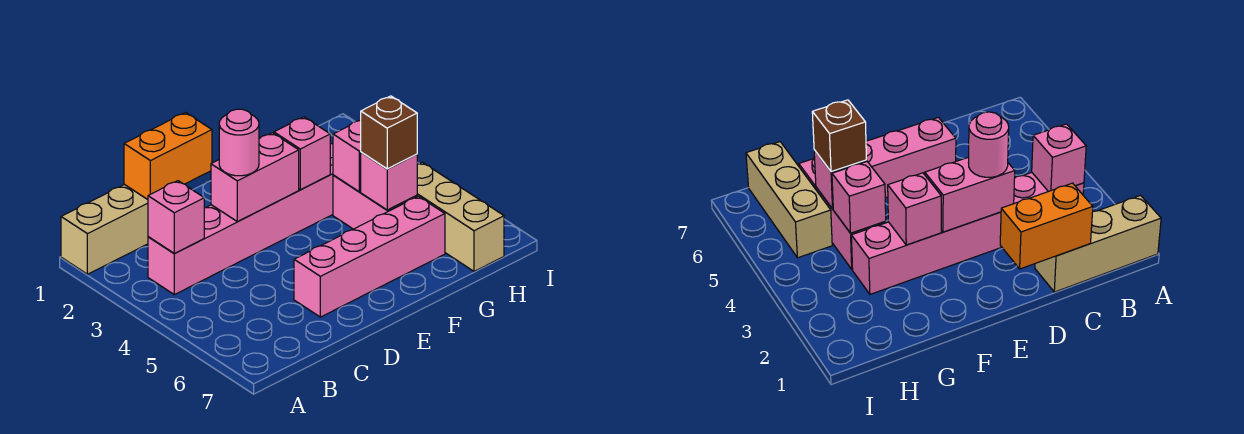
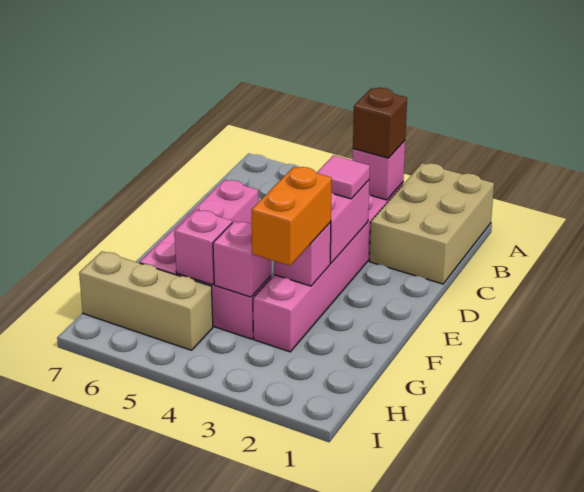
tan brick A1:C1 level 1 -> tan brick A1:C2 level 1
orange brick C1:D1 level 2 -> orange brick F3:G3 level 3
pink round brick D3 level 3 -> pink tile D3 level 3
brown brick G5 level 3 -> brown brick B3 level 3

